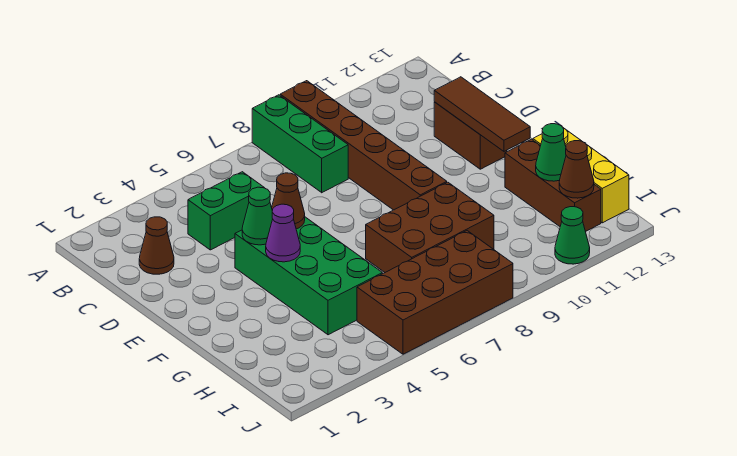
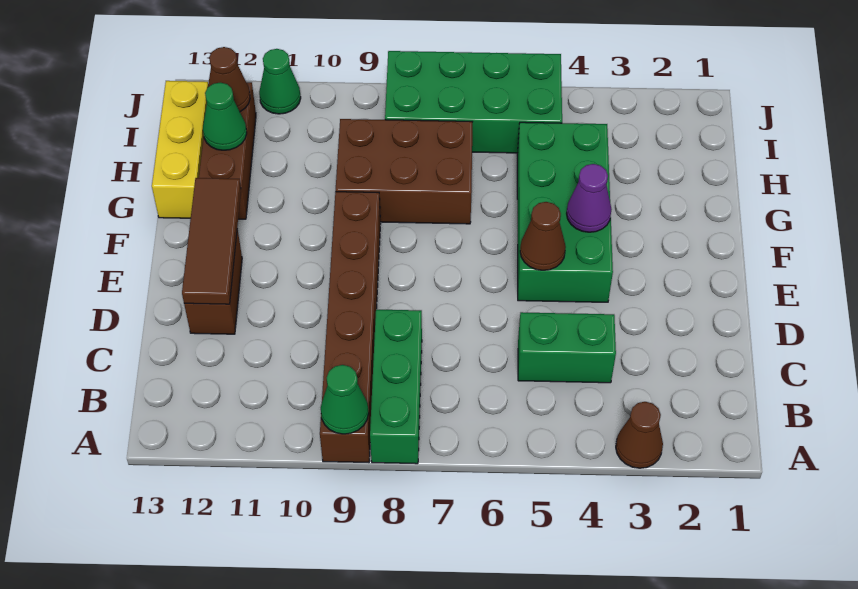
brown cone C2 level 1 -> brown cone A3 level 1
green cone E4 level 2 -> green cone A9 level 2
brown brick I5:J8 level 1 -> green brick I5:J8 level 1

